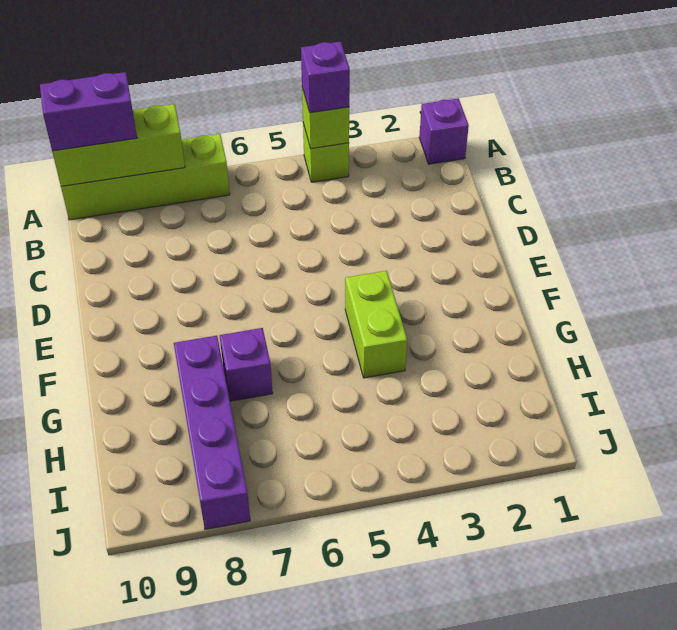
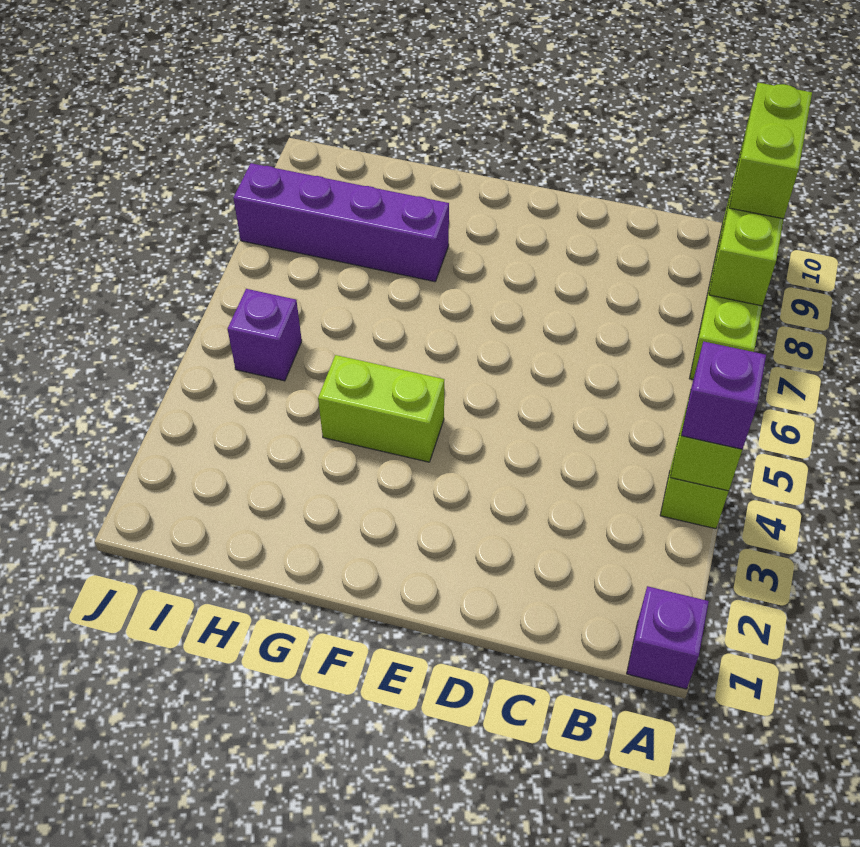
purple brick A9:A10 level 3 -> lime brick A9:A10 level 3
purple brick G7 level 1 -> purple brick I5 level 1

